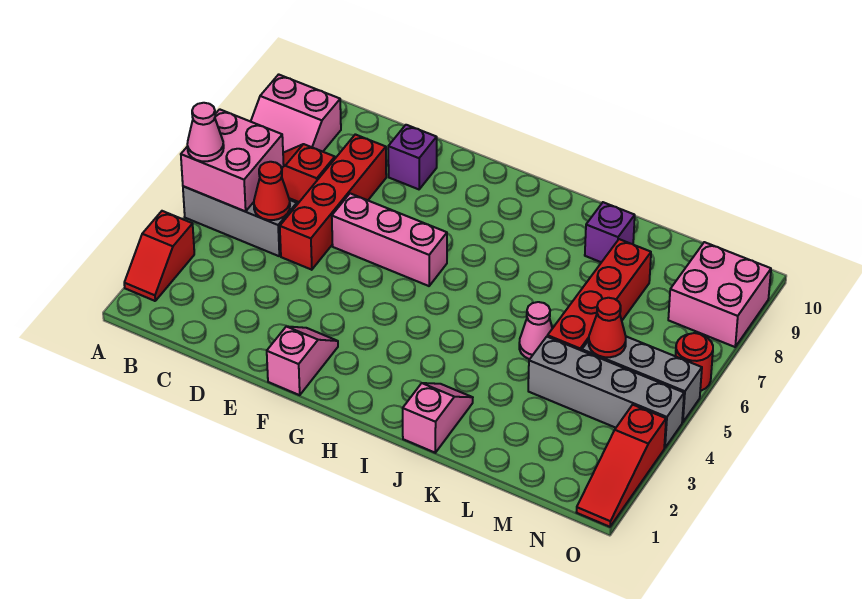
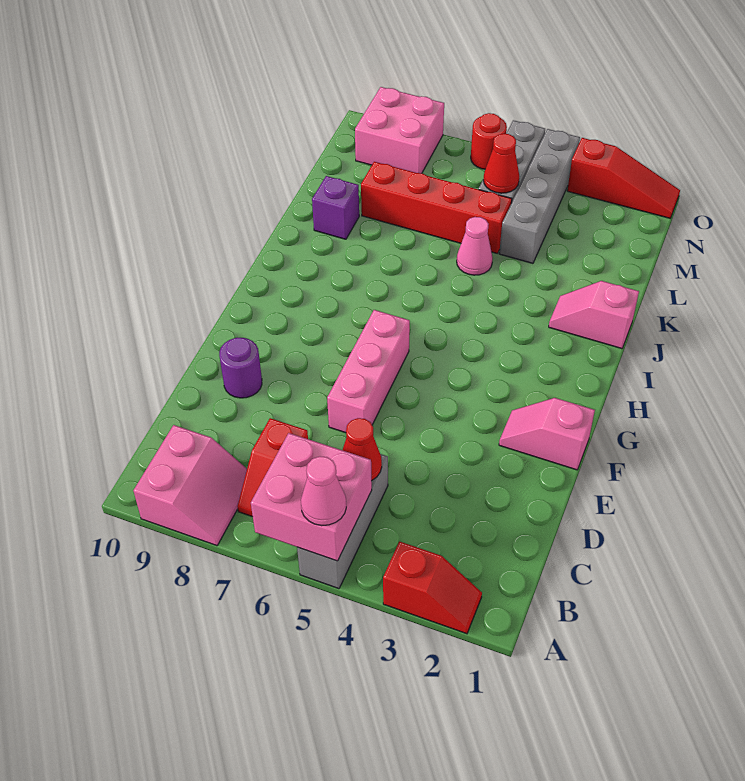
red brick D5:D8 level 1 -> none
purple brick E9 level 1 -> purple round brick E9 level 1

